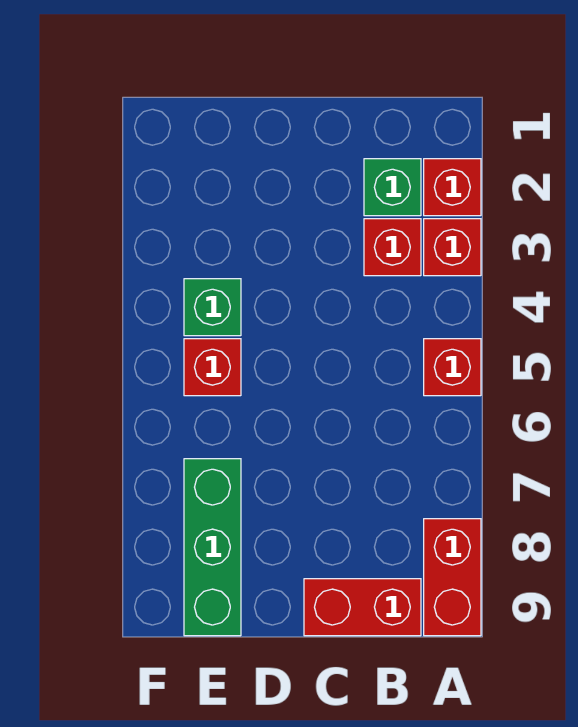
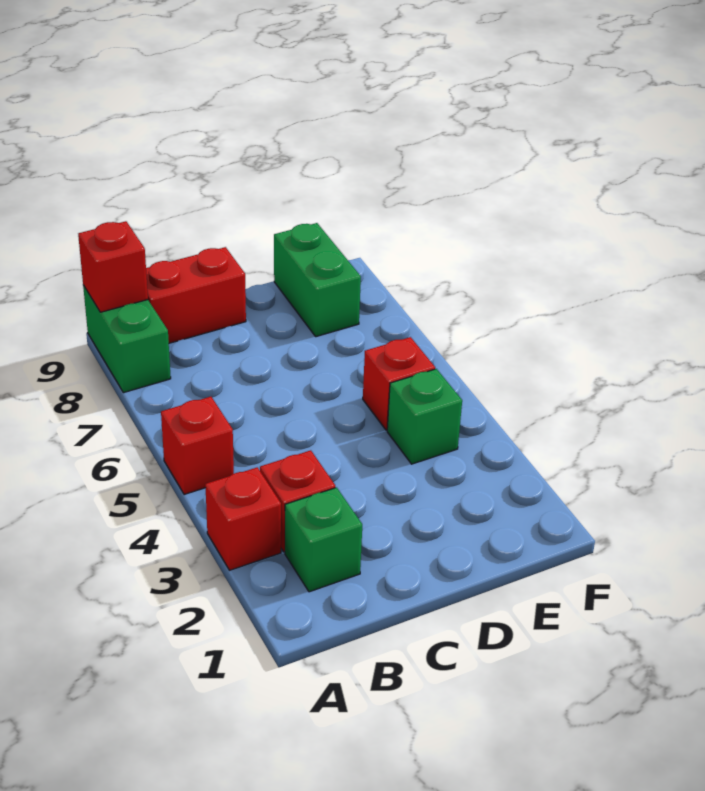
red brick A2 level 1 -> red brick A9 level 2
red brick A8:A9 level 1 -> green brick A8:A9 level 1
green brick E7:E9 level 1 -> green brick E8:E9 level 1

